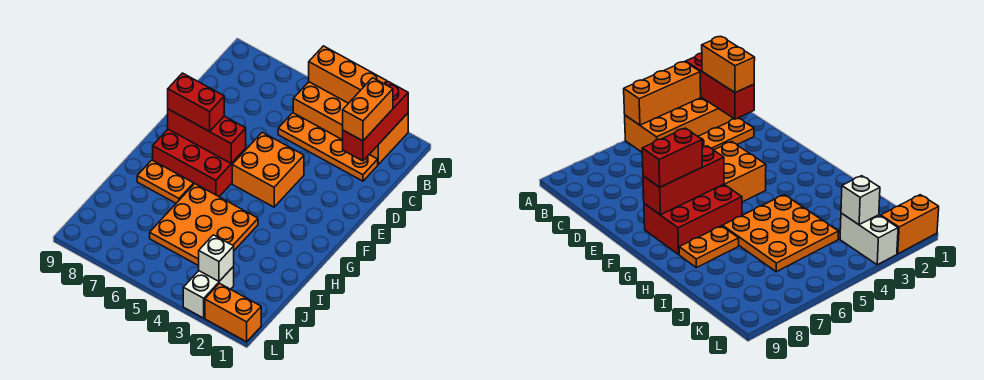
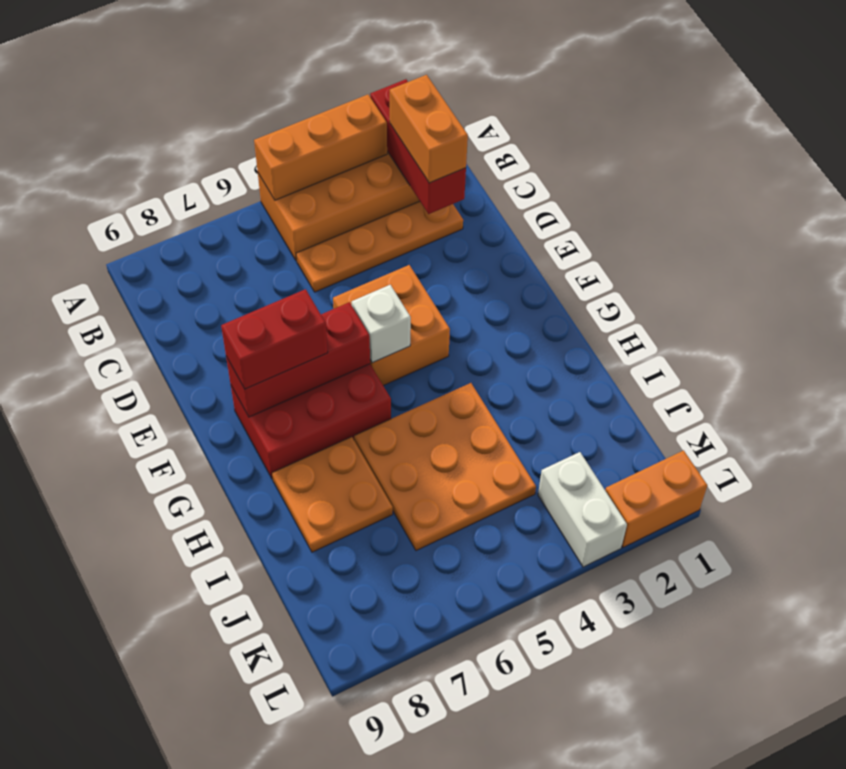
orange plate H7:H8 level 1 -> orange plate H7:I8 level 1
white brick K3 level 2 -> white brick F5 level 2

